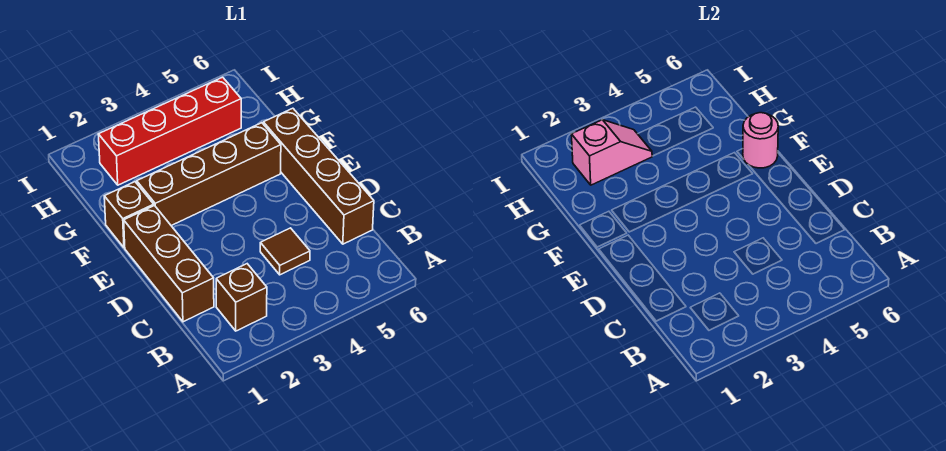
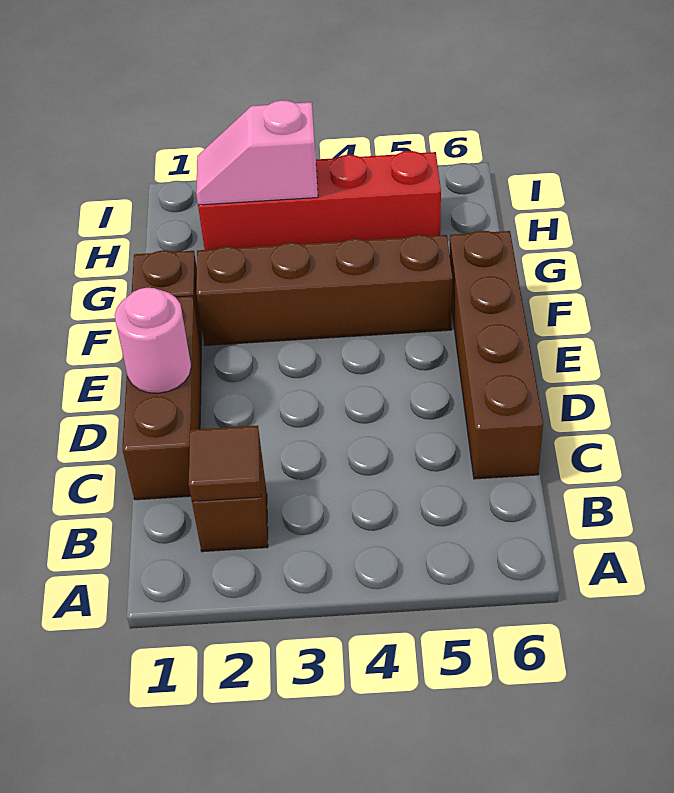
brown tile C4 level 1 -> brown tile B2 level 2
pink round brick F6 level 2 -> pink round brick D1 level 2
pink slope H2:H3 level 2 top 2 -> pink slope H2:H3 level 2 top 3

